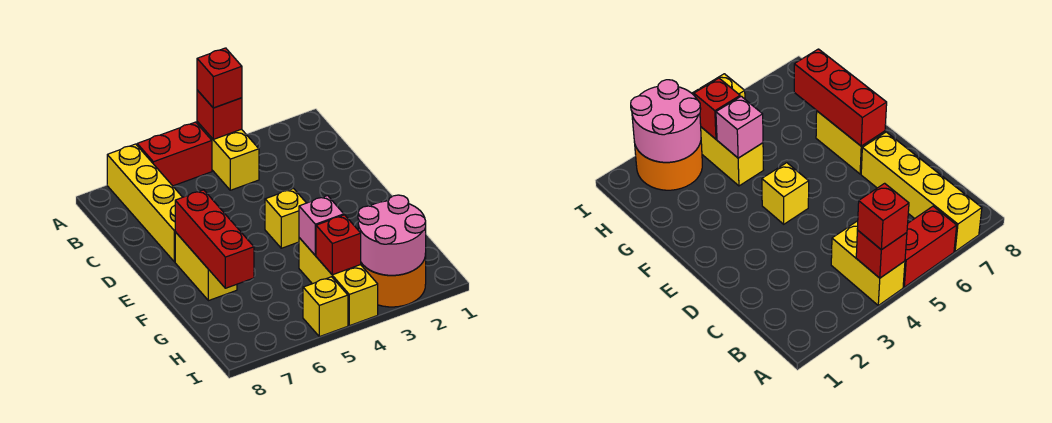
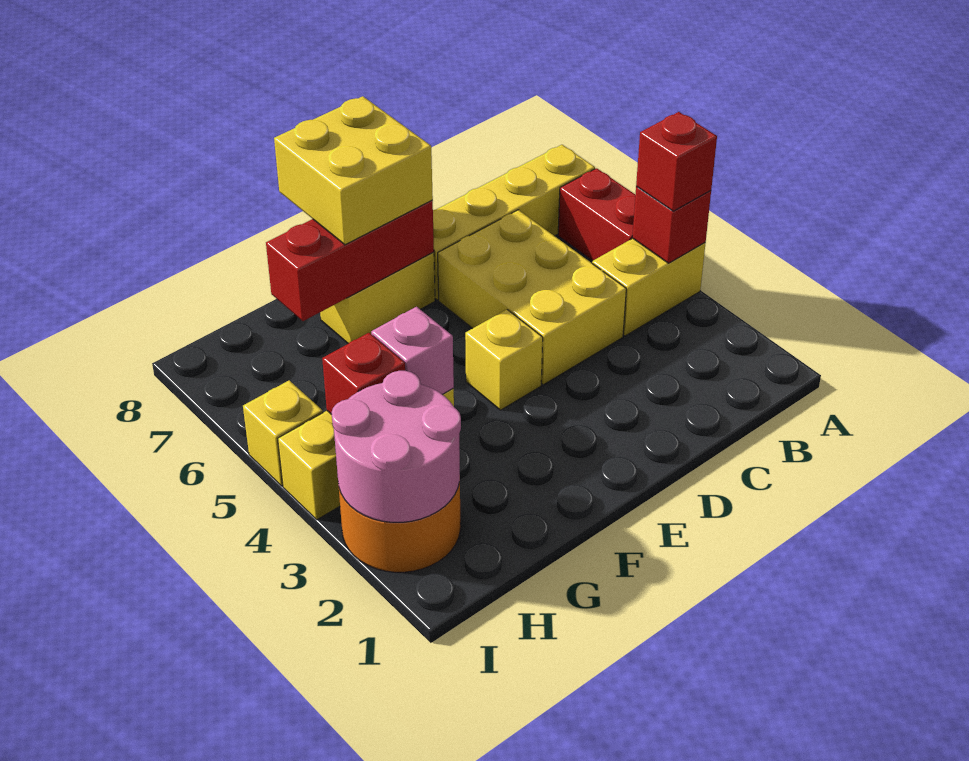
none -> yellow brick C4:D6 level 1
none -> yellow brick E7:F8 level 3

